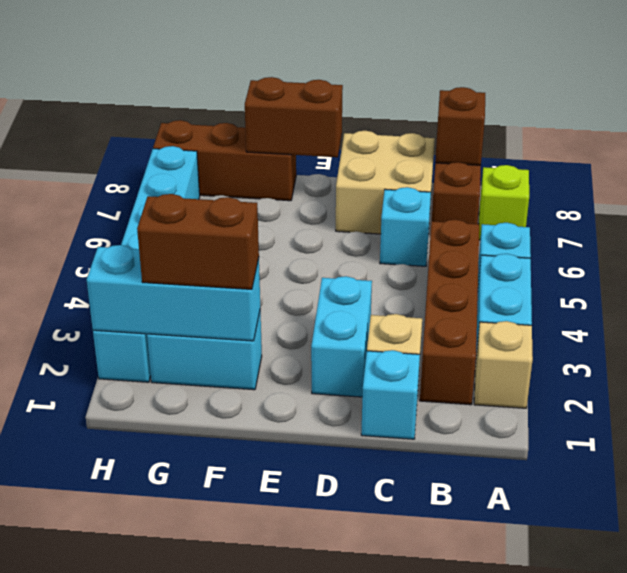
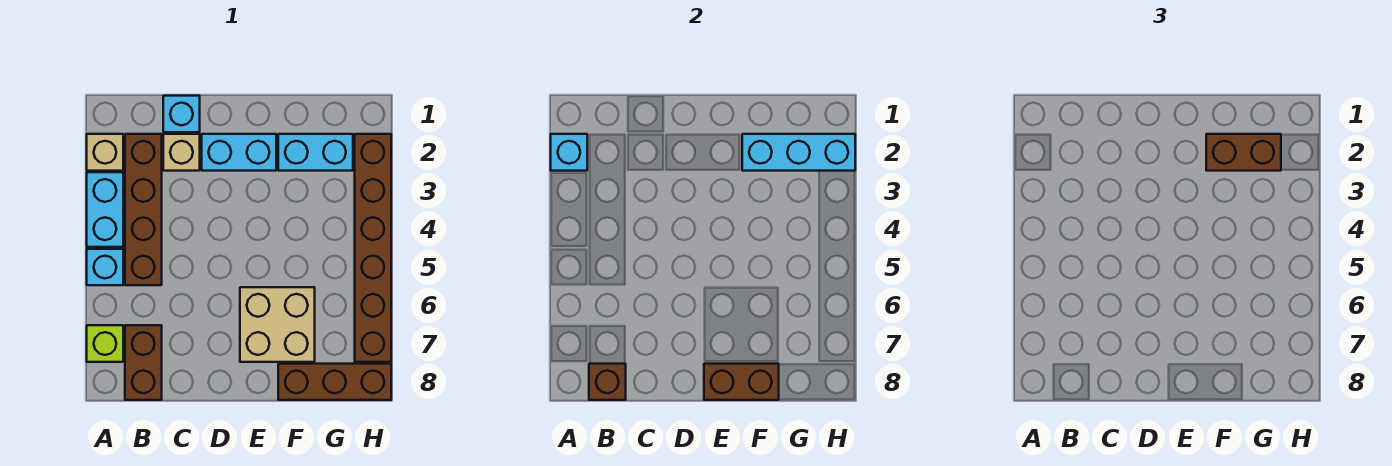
cyan brick C6 level 1 -> cyan brick A2 level 2
tan brick C7:D8 level 1 -> tan brick E6:F7 level 1
cyan brick D2:D3 level 1 -> cyan brick D2:E2 level 1
cyan brick H2:H7 level 1 -> brown brick H2:H7 level 1

